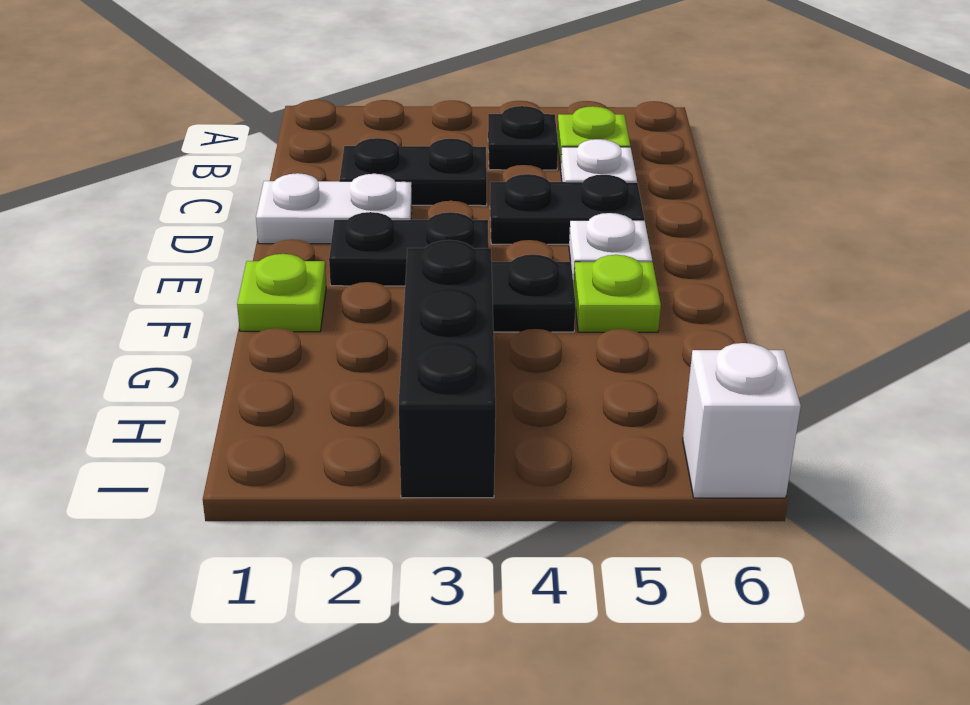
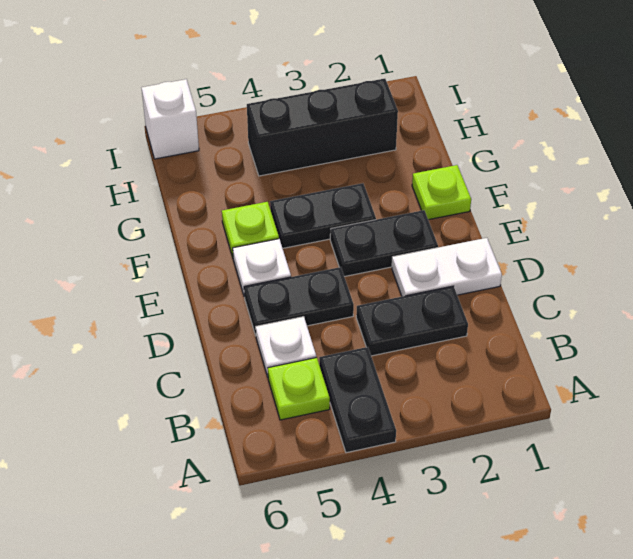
black plate B4 level 1 -> black plate A4:B4 level 1
black brick G3:I3 level 1 -> black brick H2:H4 level 1

